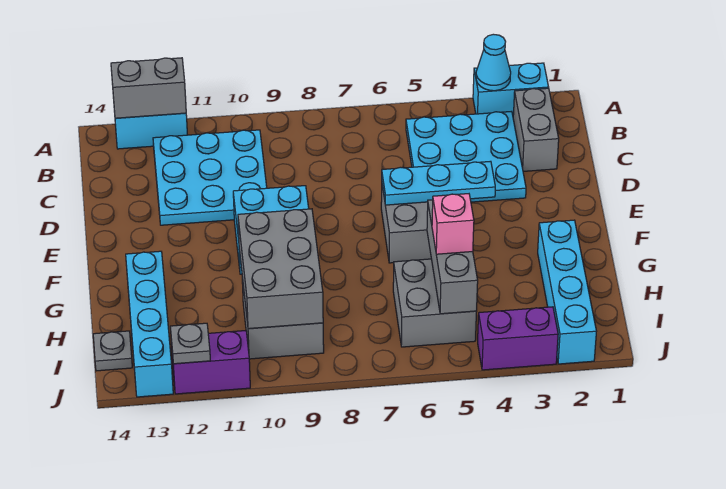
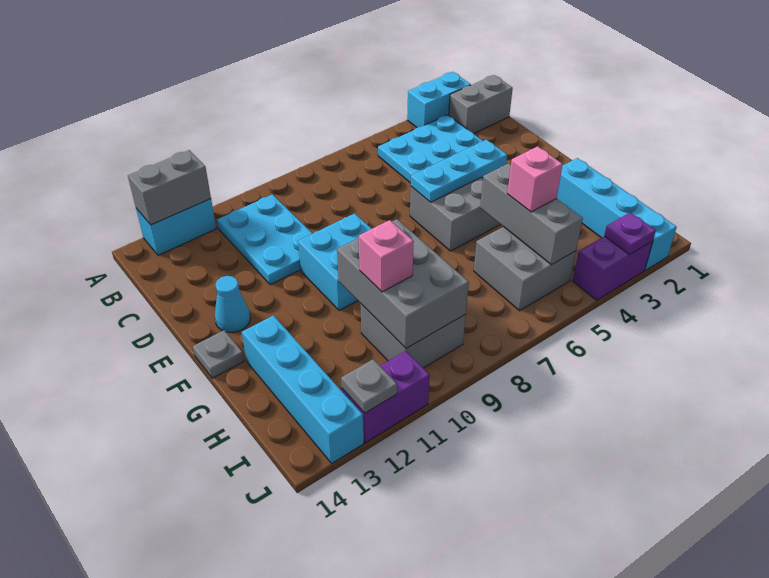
cyan cone A3 level 2 -> cyan cone E13 level 1
grey brick B2:C2 level 1 -> grey brick B1:B2 level 1
cyan plate B10:D12 level 1 -> cyan plate B10:D11 level 1
none -> pink brick H10 level 3
grey plate I14 level 1 -> grey plate F14 level 1
none -> purple plate J3 level 2

